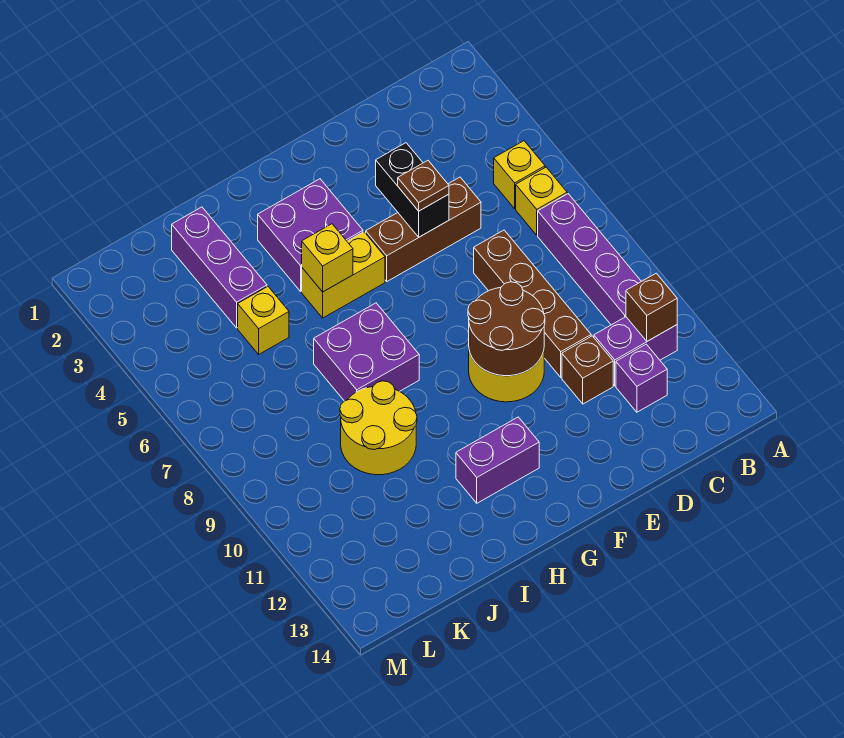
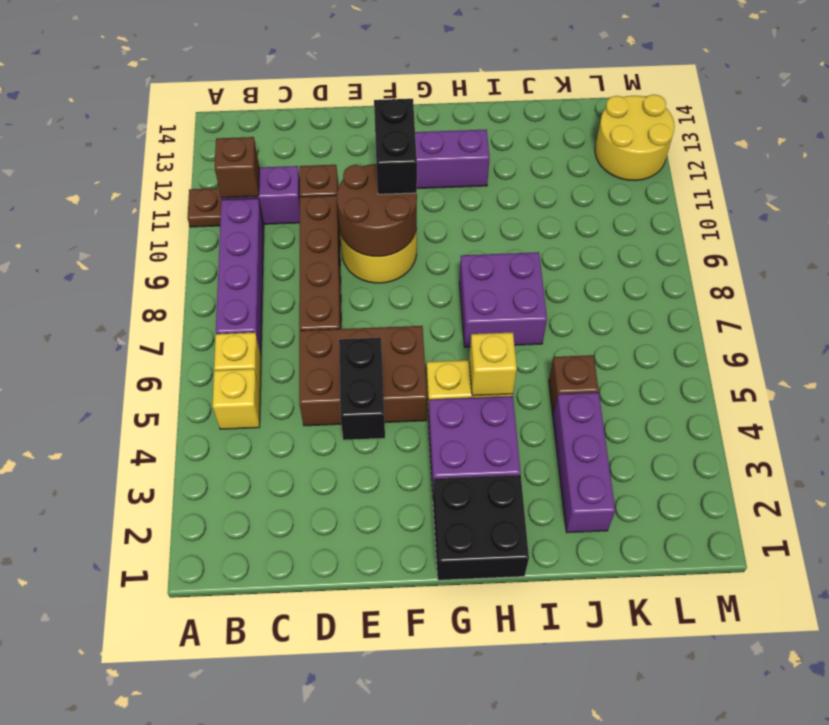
purple brick C12 level 1 -> none
brown brick D5:F5 level 1 -> brown brick D5:F6 level 1
brown plate E5 level 3 -> brown plate A11 level 1
none -> black brick F10:F11 level 3
none -> black brick G1:H2 level 1
yellow round brick I9:J10 level 1 -> yellow round brick L12:M13 level 1
yellow brick J5 level 1 -> brown brick J5 level 1

